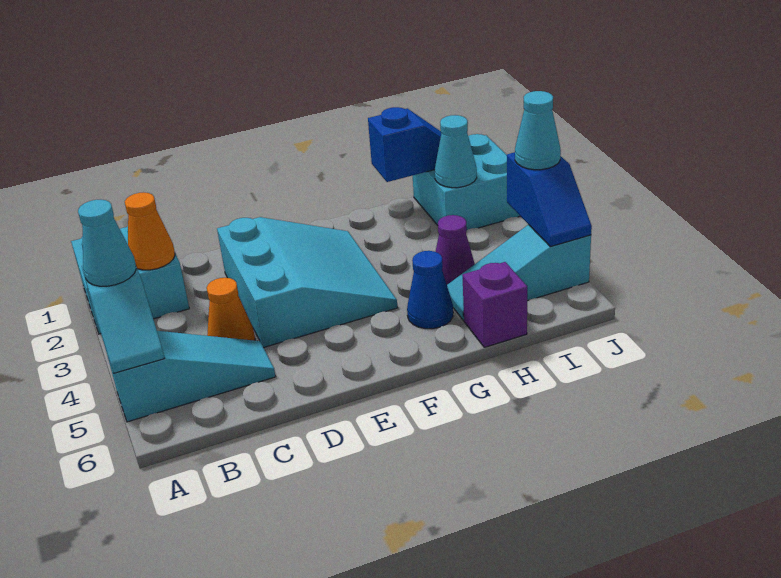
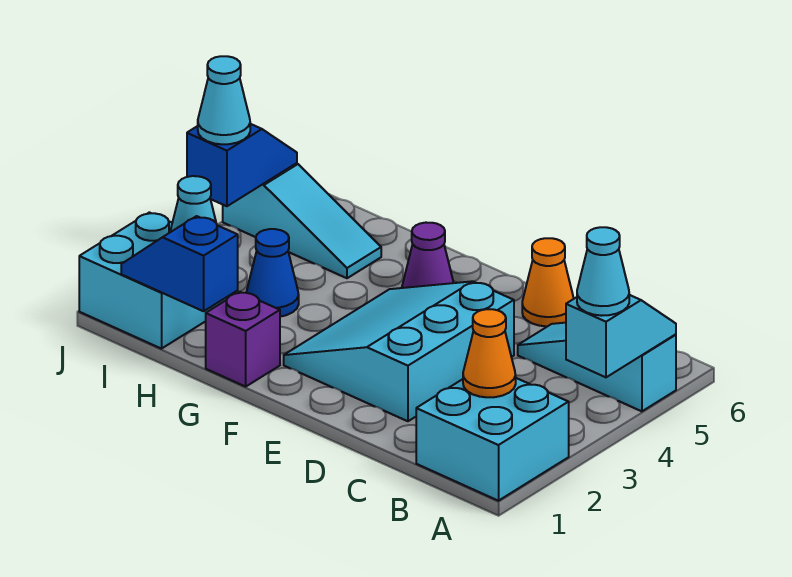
orange cone C4 level 1 -> orange cone D6 level 1
blue cone G5 level 1 -> blue cone H3 level 1
purple cone H4 level 1 -> purple cone F5 level 1
purple brick H6 level 1 -> purple brick G1 level 1

